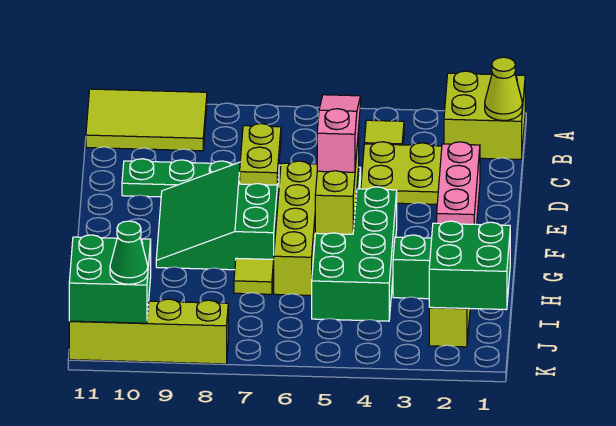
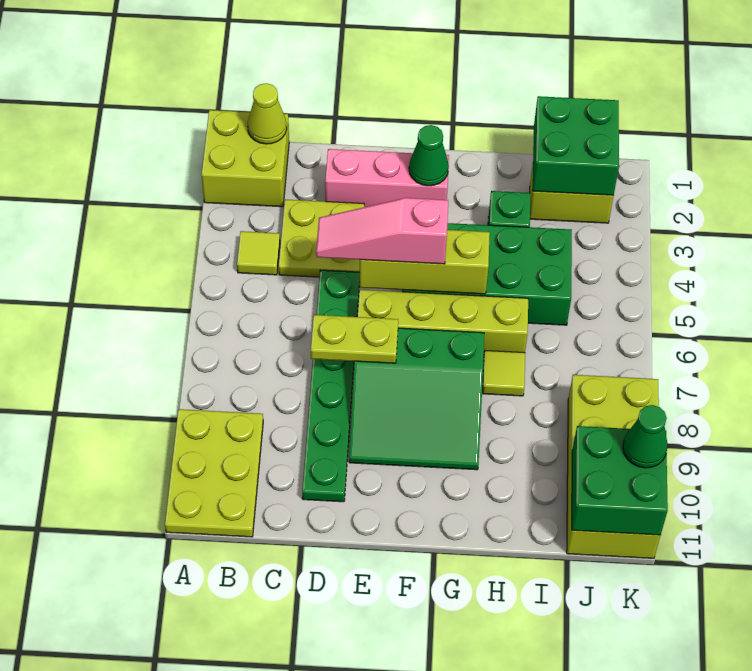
lime tile A9:B11 level 1 -> lime plate A9:B11 level 1
none -> green cone F2 level 2
lime brick K8:K11 level 1 -> lime brick J8:K11 level 1

